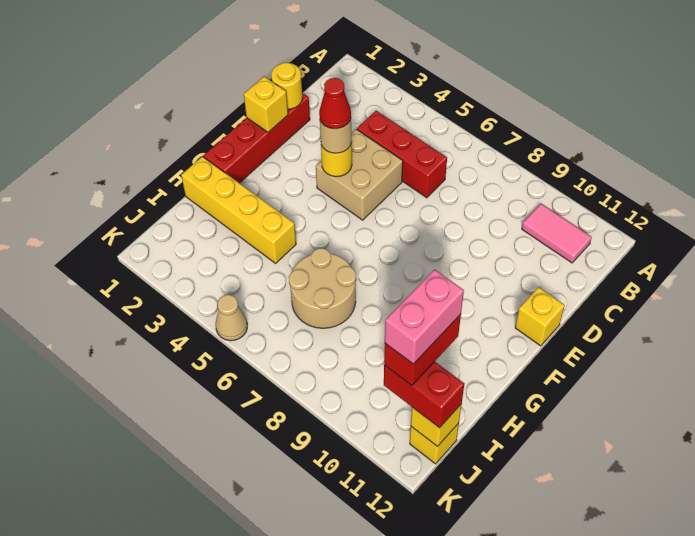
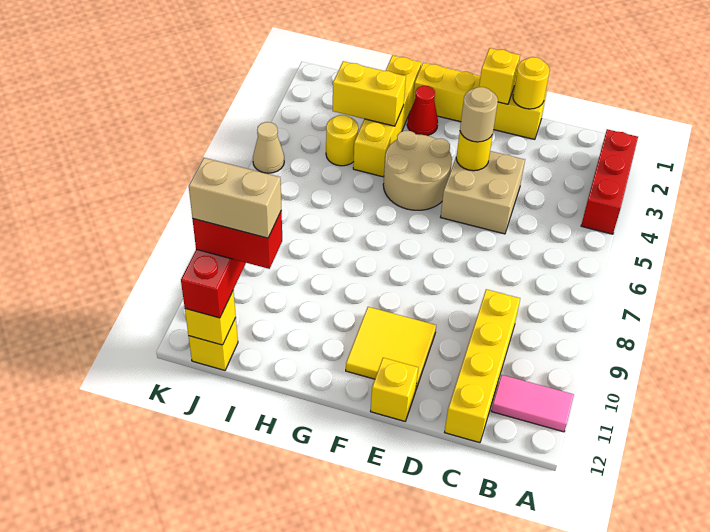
pink tile B10:B11 level 1 -> pink tile A11:B11 level 1
red brick C4:C6 level 1 -> red brick A2:A4 level 1
none -> yellow brick C9:C12 level 1
red brick D1:G1 level 1 -> yellow brick D1:G1 level 1
red cone E4 level 4 -> red cone G2 level 1
none -> yellow tile E10:F11 level 1
none -> yellow brick H3:I3 level 2
tan round brick H6:I7 level 1 -> tan round brick F4:G5 level 1
none -> yellow round brick I4 level 1
pink brick I11:J11 level 5 -> tan brick I11:J11 level 5

